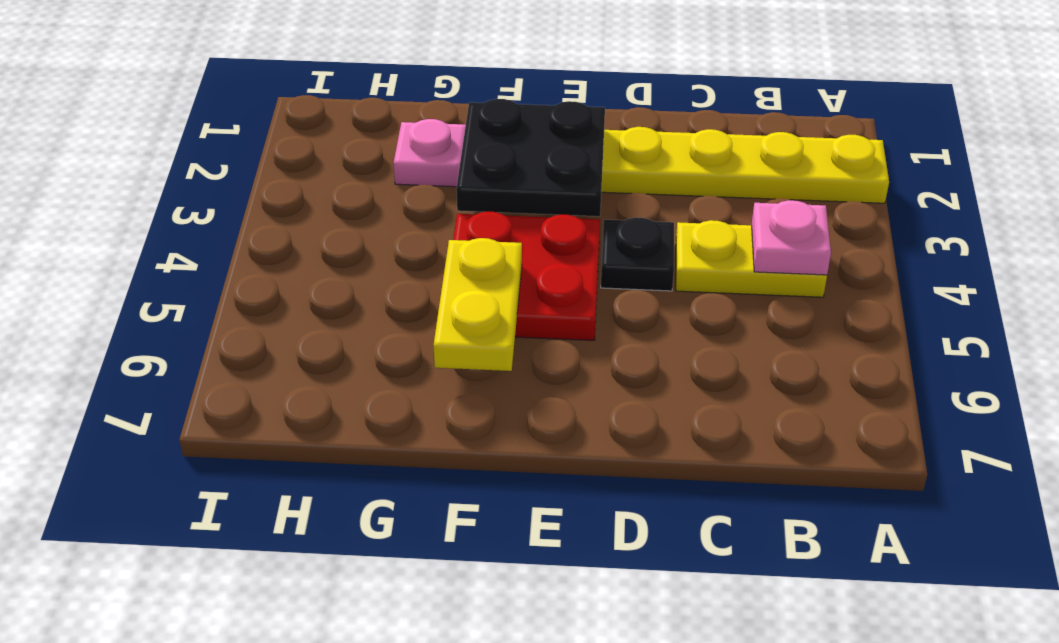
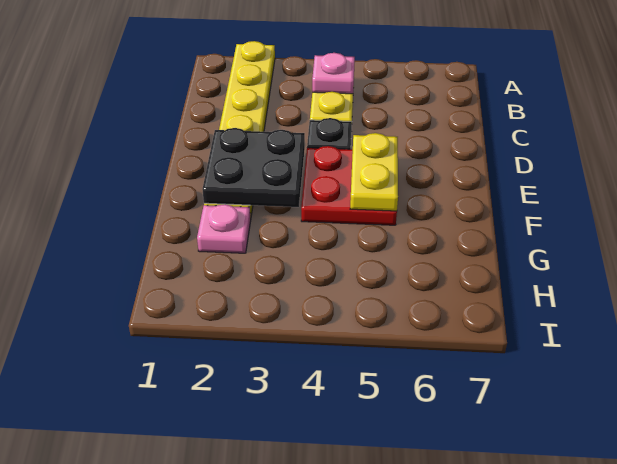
yellow plate F5:F6 level 2 -> yellow plate E5:F5 level 2

